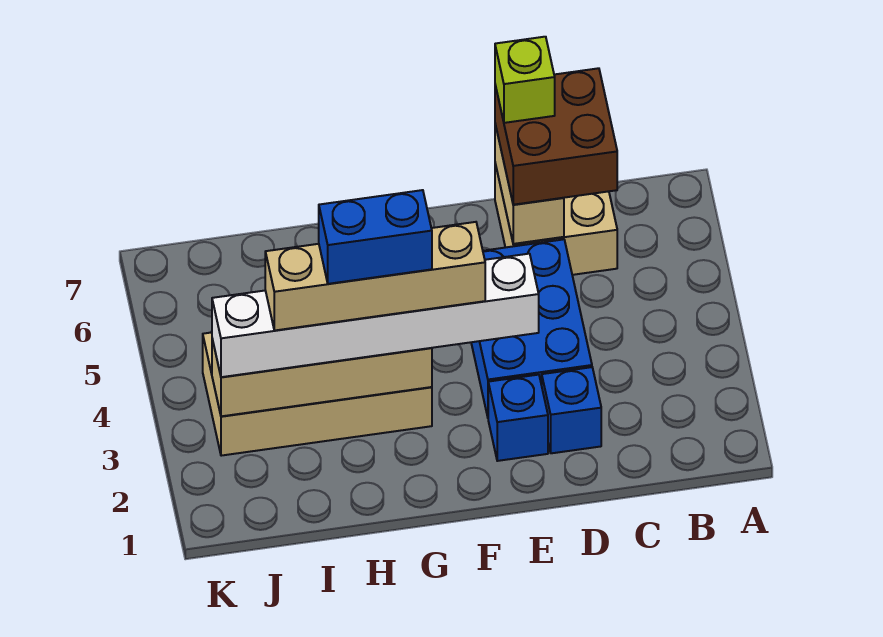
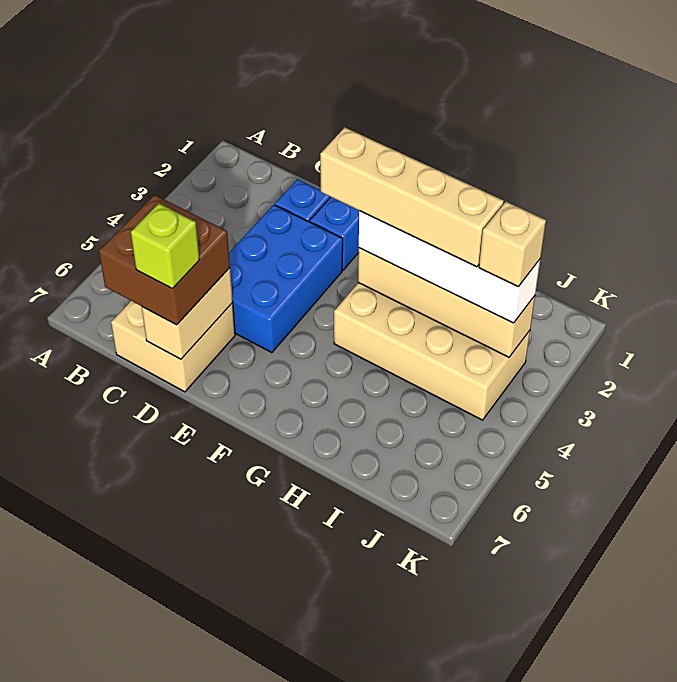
white brick E3:J3 level 3 -> white brick G3:J3 level 3
blue brick G3:H3 level 5 -> none
none -> tan brick J3 level 4

